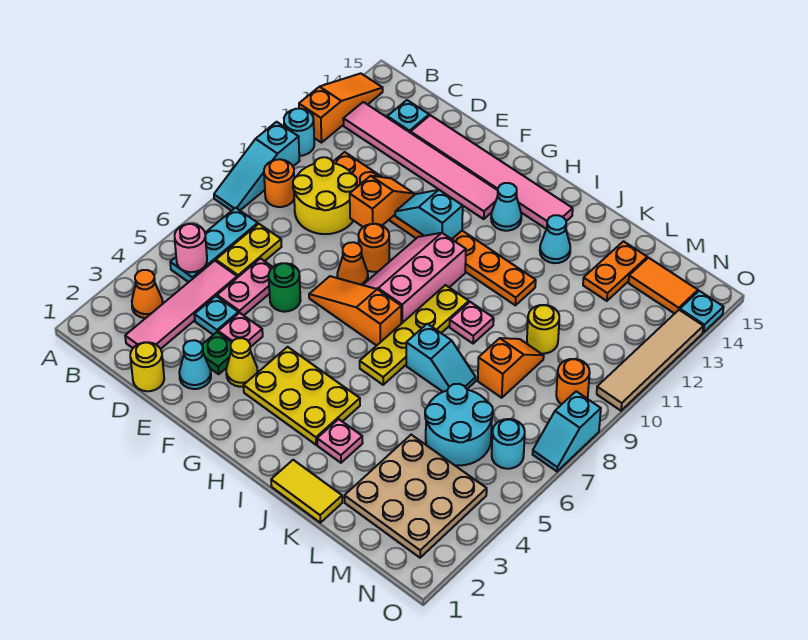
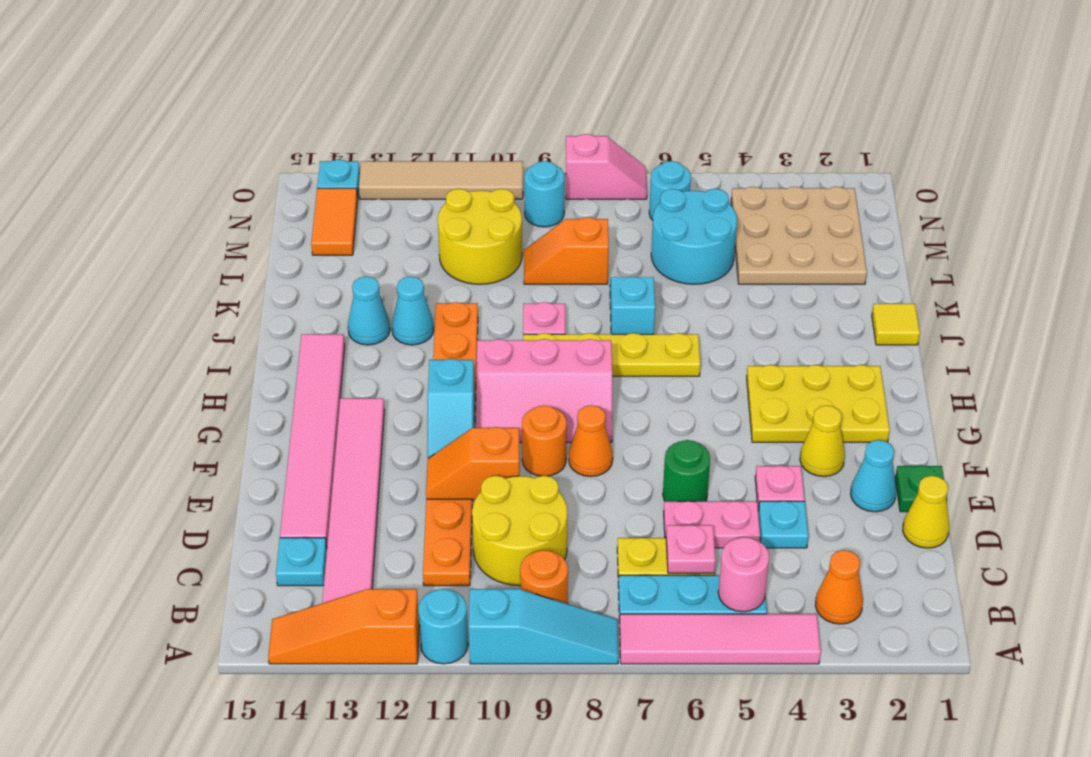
pink tile C2:C5 level 1 -> pink tile A4:A7 level 1
yellow round brick D1 level 1 -> yellow cone D1 level 1
green plate E3 level 1 -> green plate E1 level 1
orange slope F7:H7 level 1 top H -> none
yellow plate G3:I4 level 1 -> yellow plate G2:H4 level 1
cyan cone H13 level 1 -> cyan cone J12 level 1
yellow tile J1:K1 level 1 -> yellow tile J1 level 1
pink plate J3 level 1 -> pink plate C6 level 2
yellow round brick L10 level 1 -> yellow round brick L10:M11 level 1
orange plate L13:L14 level 1 -> none
orange round brick N9 level 1 -> cyan round brick N9 level 1
cyan slope O7:O8 level 1 top 8 -> pink slope O7:O8 level 1 top 8

